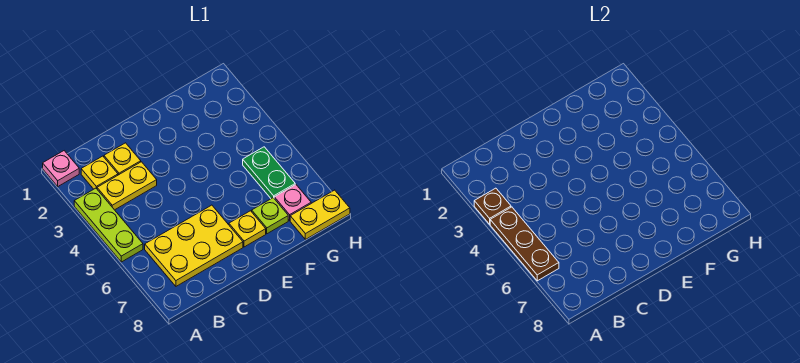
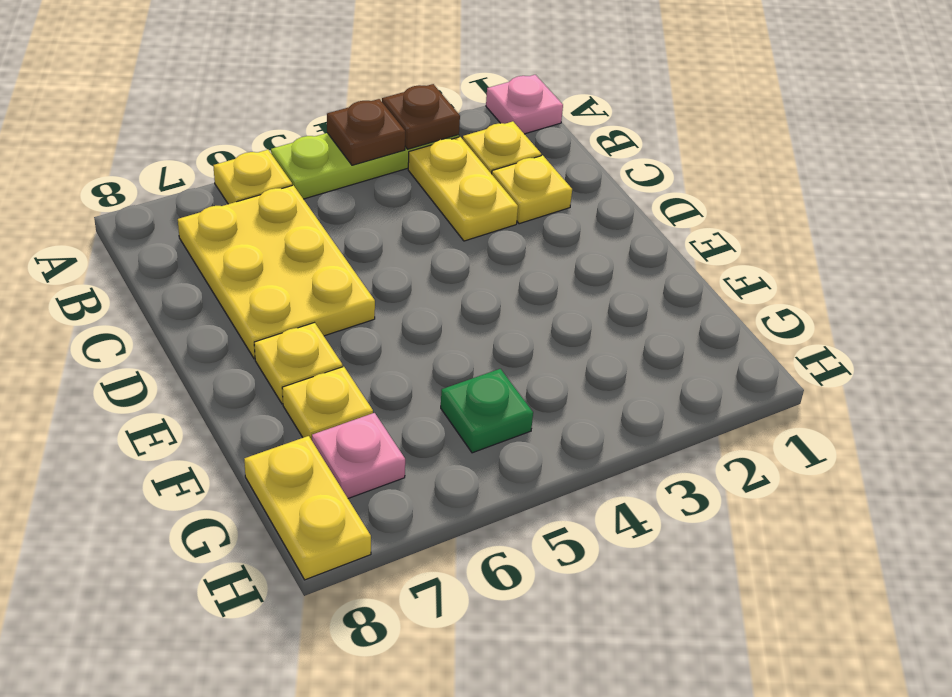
brown plate A4:A6 level 2 -> brown plate A4 level 2
none -> yellow plate A6 level 1
lime plate F7 level 1 -> yellow plate F7 level 1
green plate G5:G6 level 1 -> green plate G5 level 1

